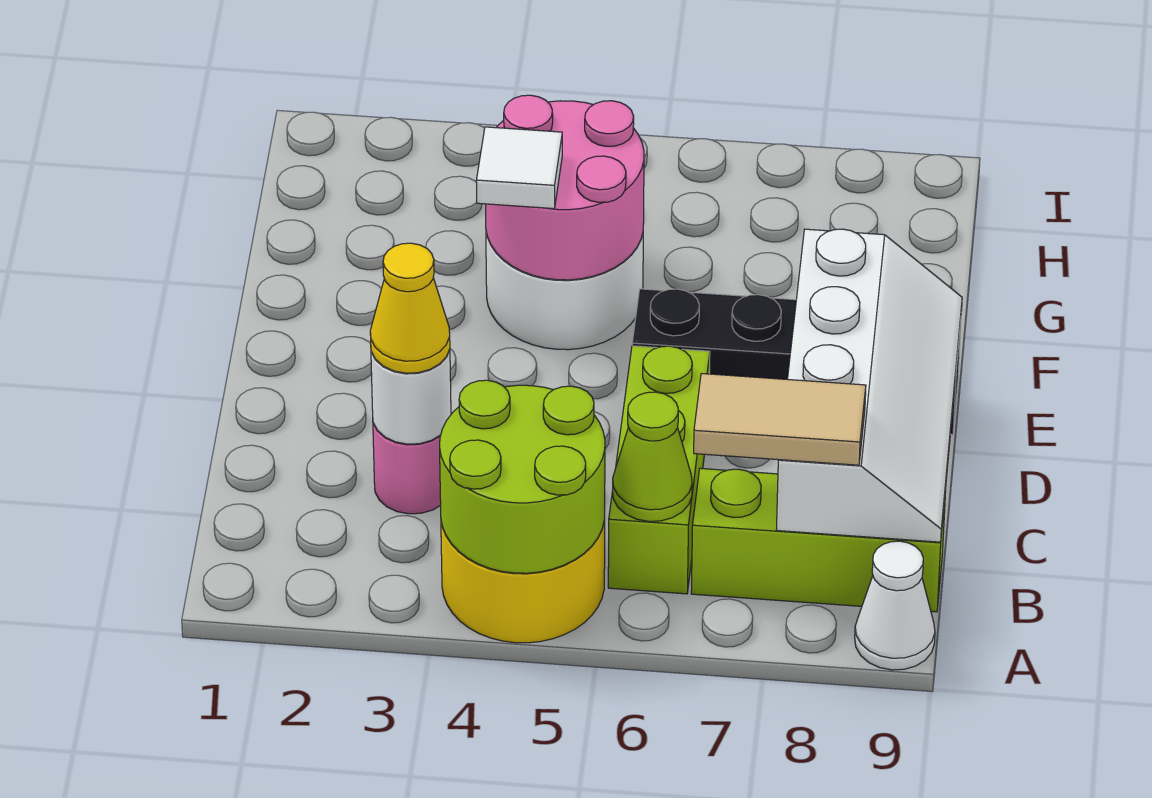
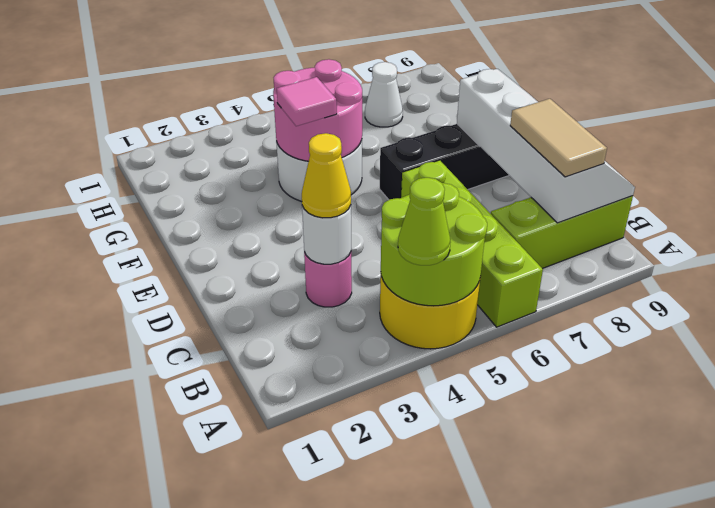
white cone A9 level 1 -> white cone H7 level 1
lime brick B6:D6 level 1 -> lime brick A6:D6 level 1
lime cone B6 level 2 -> lime cone A4 level 3
tan tile B7:B8 level 3 -> tan tile B8:C8 level 3
white tile F4 level 3 -> pink tile F4 level 3

